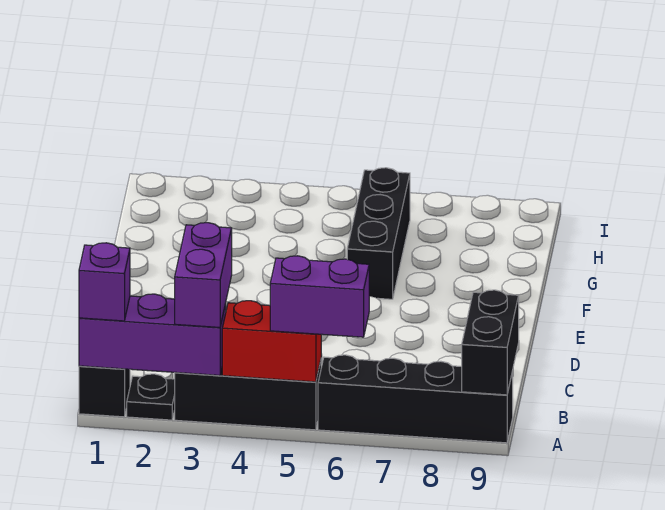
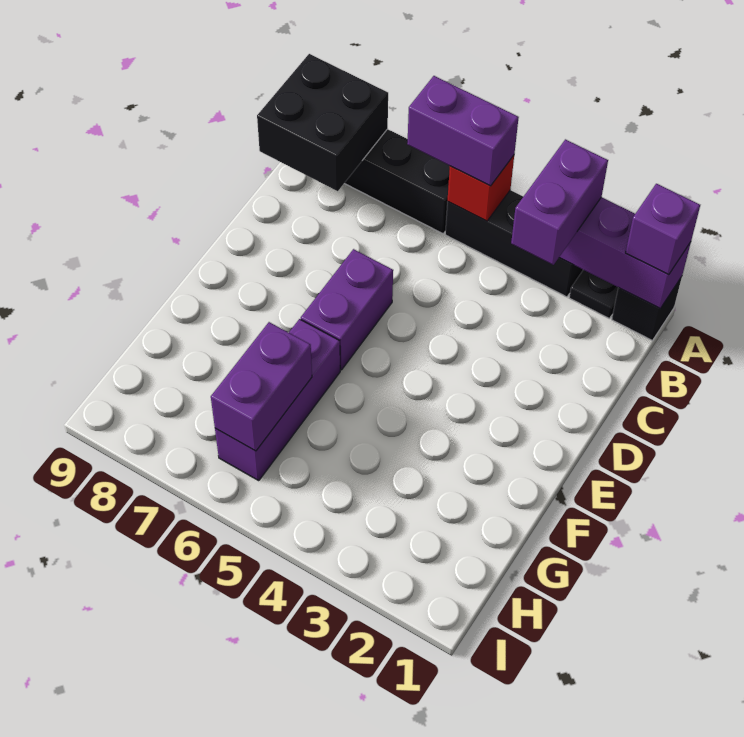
red brick A4:A5 level 2 -> red brick A5 level 2
black brick A9:B9 level 2 -> black brick A8:B9 level 2
none -> purple brick D6:E6 level 1
black brick F6:H6 level 1 -> purple brick F6:H6 level 1
none -> purple brick G6:H6 level 2

